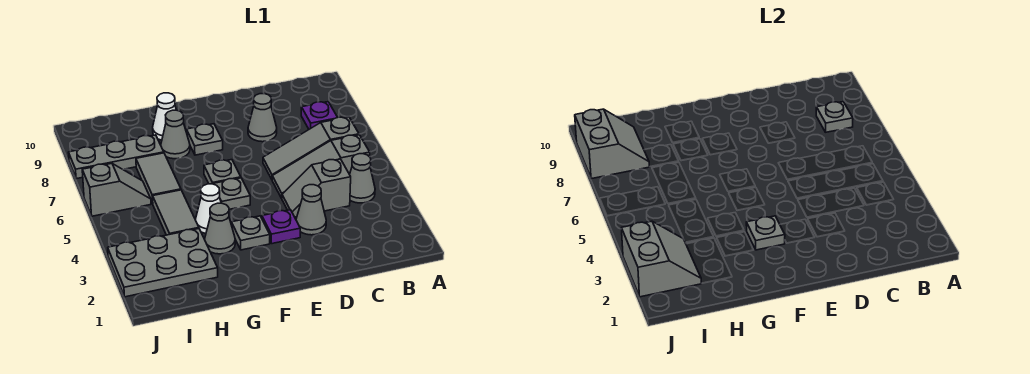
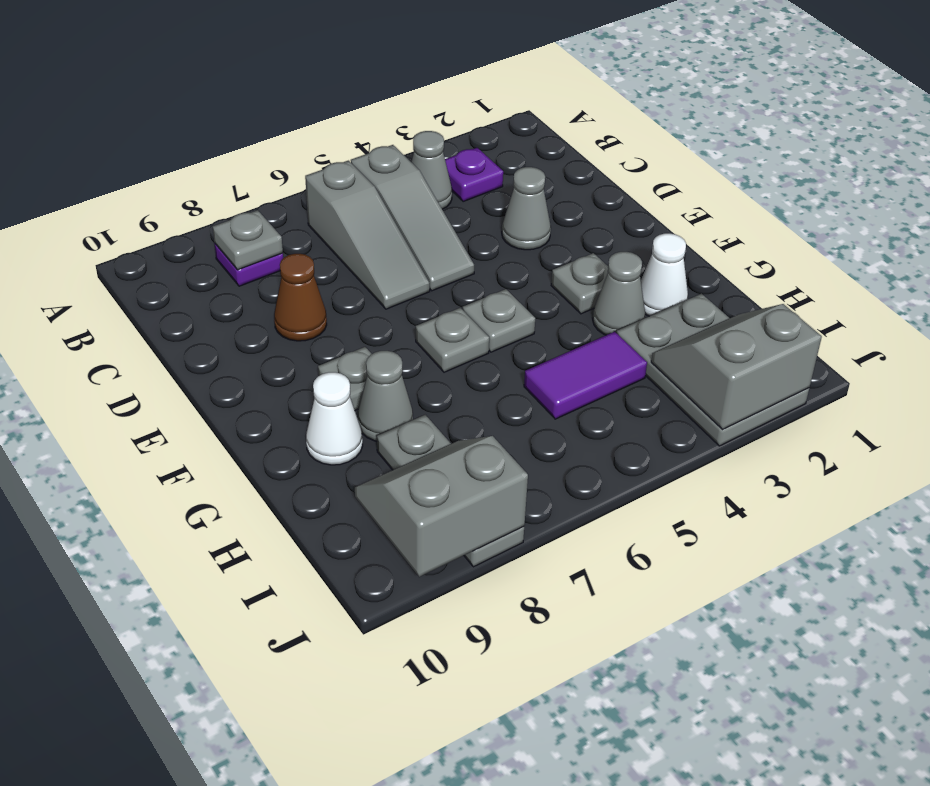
grey slope C4:D4 level 1 top C -> none
grey cone D8 level 1 -> brown cone D8 level 1
purple plate E3 level 1 -> purple plate B3 level 1
grey plate F3 level 2 -> none
white cone G4 level 1 -> white cone G2 level 1
grey tile H4:H5 level 1 -> purple tile H4:H5 level 1
grey tile H6:H7 level 1 -> none
grey slope I6:J6 level 1 top J -> none

